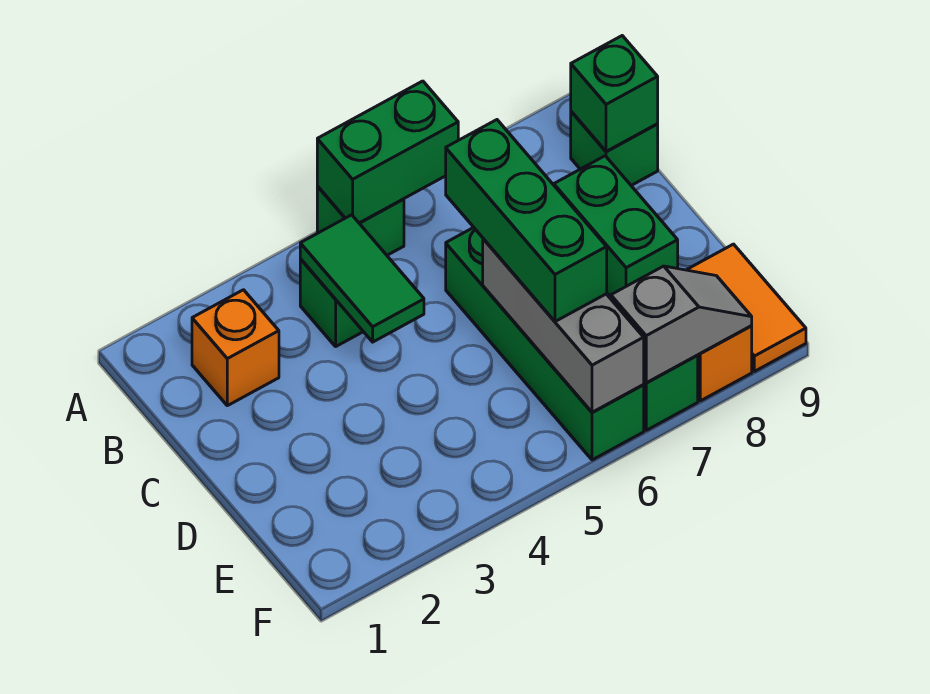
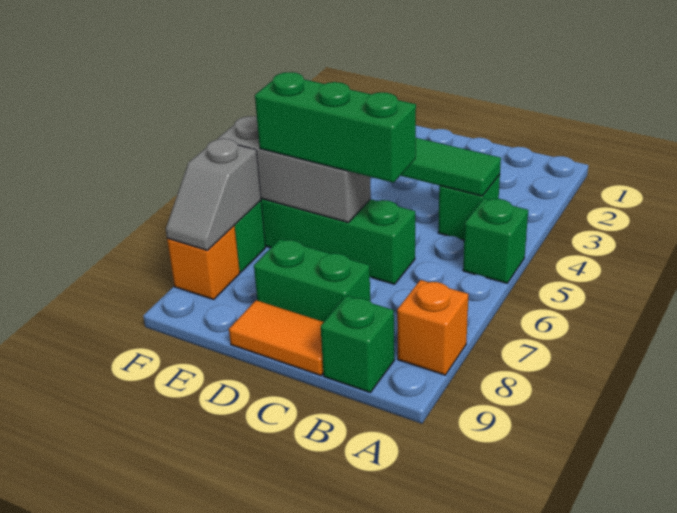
green brick A5:A6 level 2 -> none
orange brick B2 level 1 -> orange brick A8 level 1
green brick B9 level 2 -> none
orange tile E9:F9 level 1 -> orange tile C9:D9 level 1

